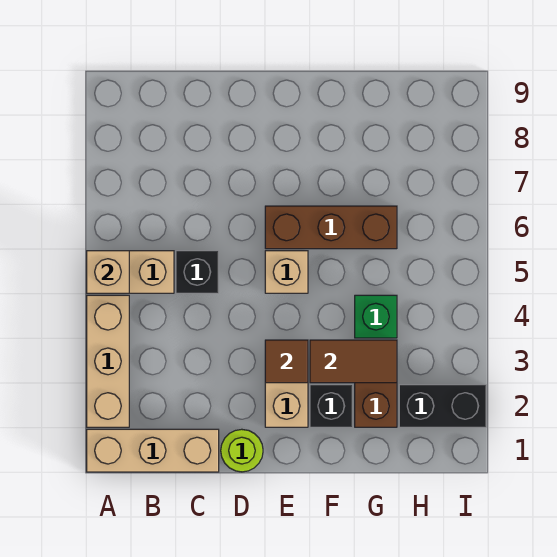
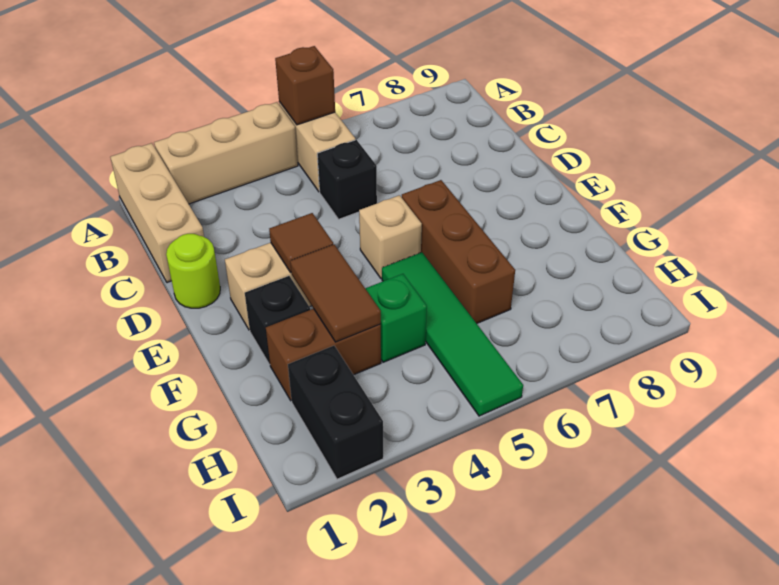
tan brick A5 level 2 -> brown brick A5 level 2
none -> green tile F5:I5 level 1

